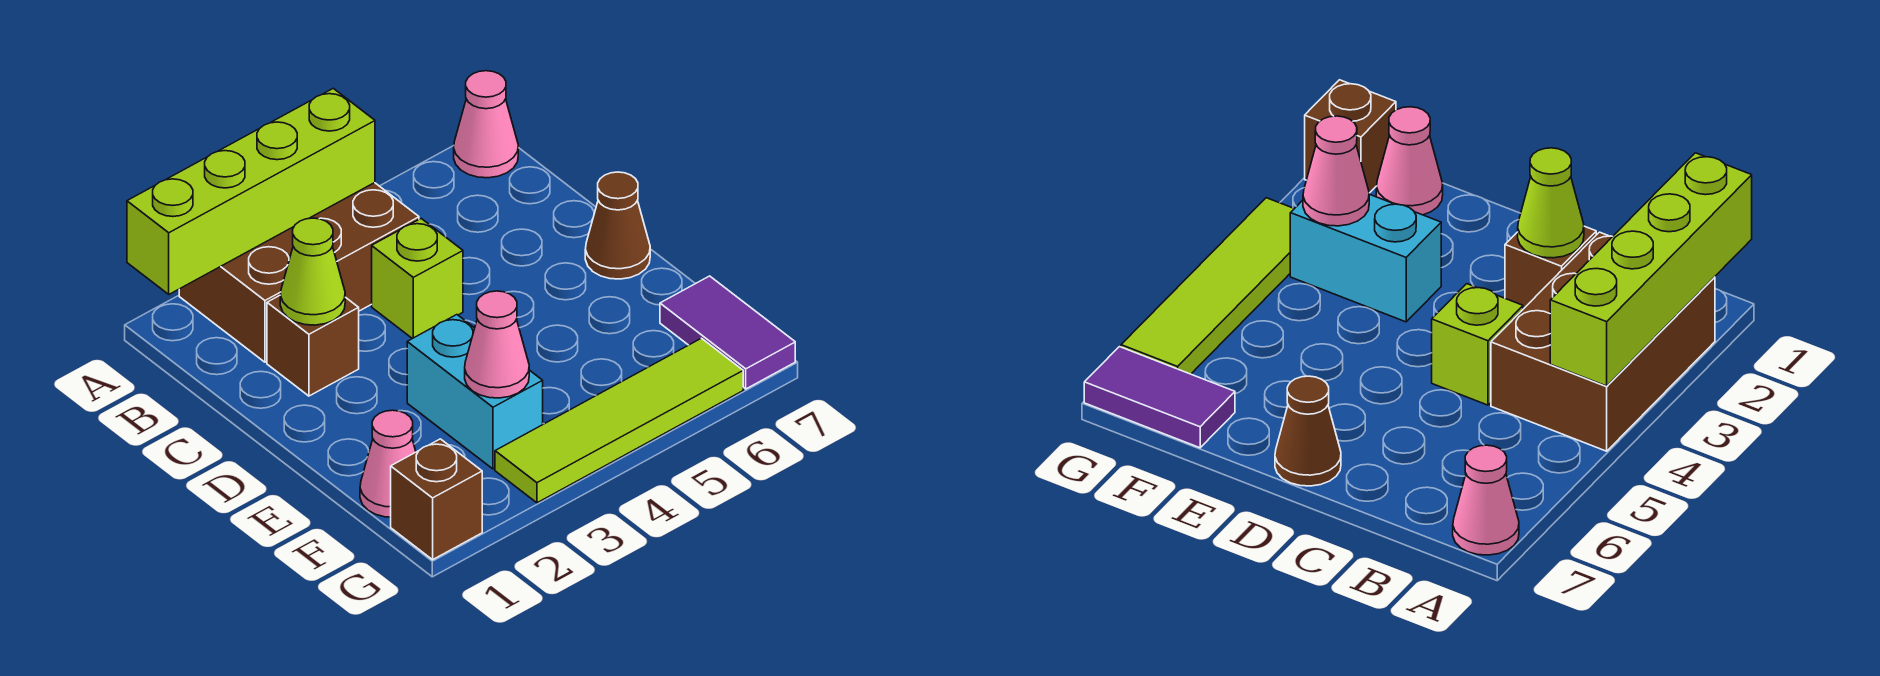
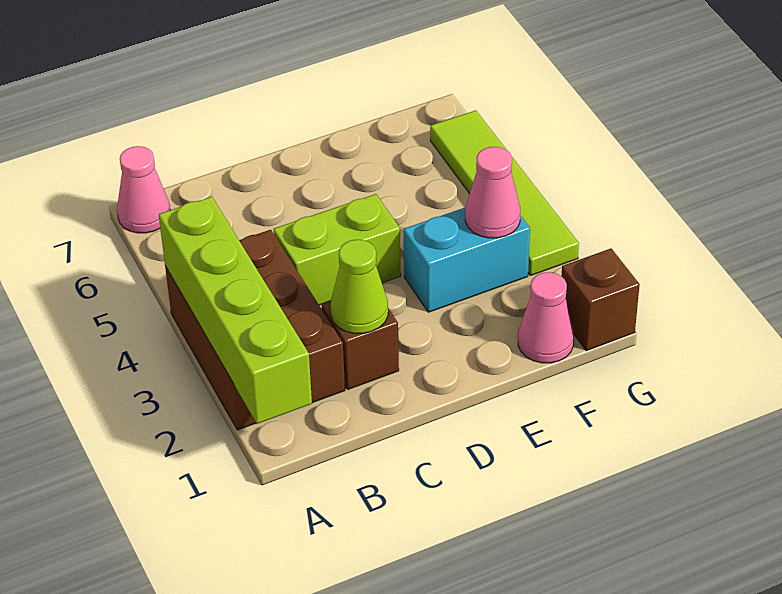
lime brick C4 level 1 -> lime brick C4:D4 level 1
brown cone D7 level 1 -> none
purple tile F7:G7 level 1 -> none

